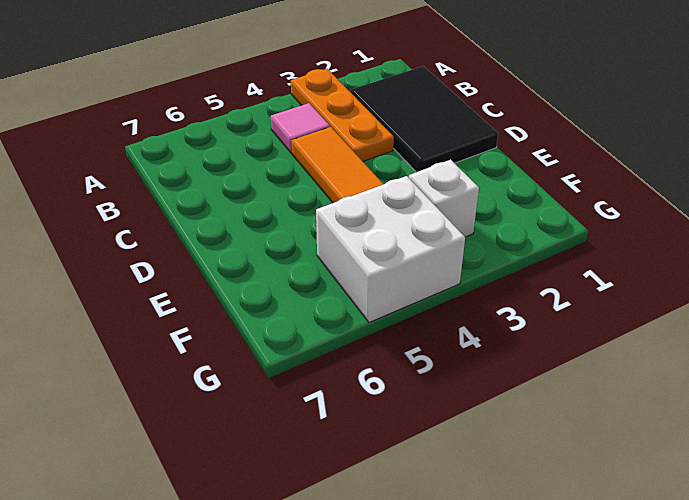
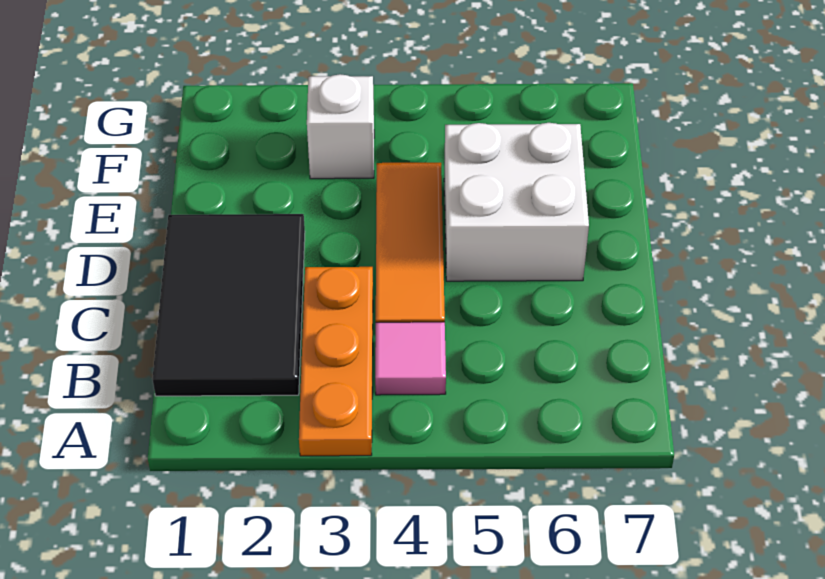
white brick F4:G5 level 1 -> white brick D5:E6 level 1

